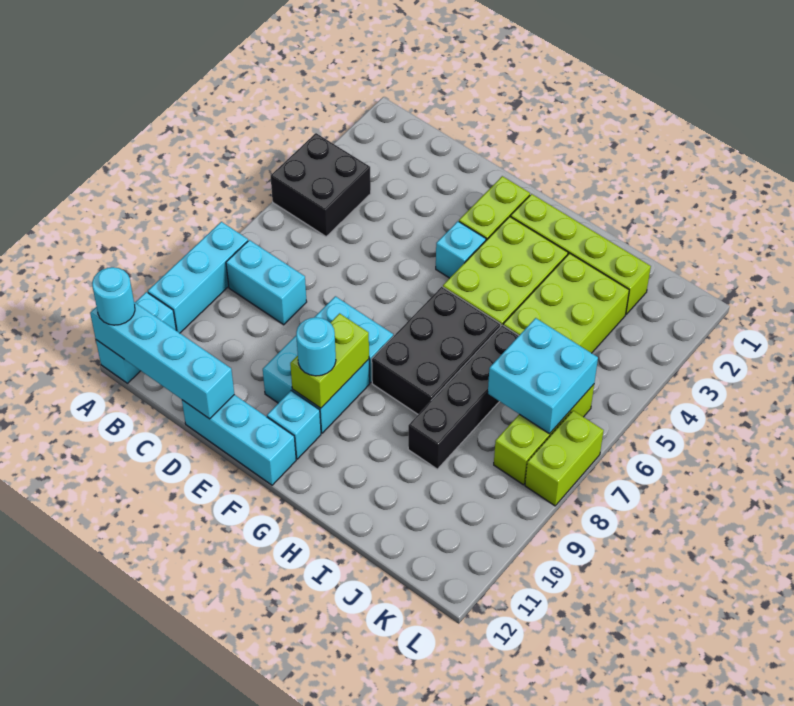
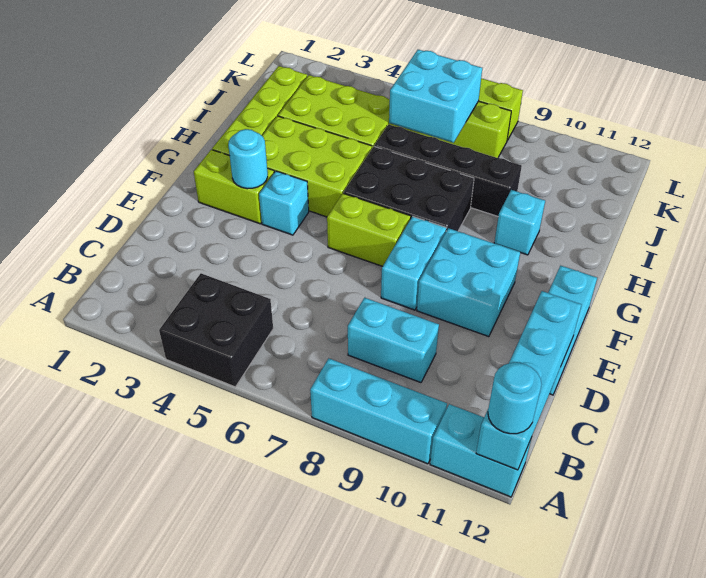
cyan brick B8:C8 level 1 -> cyan brick C8:C9 level 1
lime brick F9:F10 level 2 -> lime brick F6:F7 level 1
cyan round brick F10 level 3 -> cyan round brick F3 level 2
cyan brick F11 level 1 -> cyan brick H10 level 1

